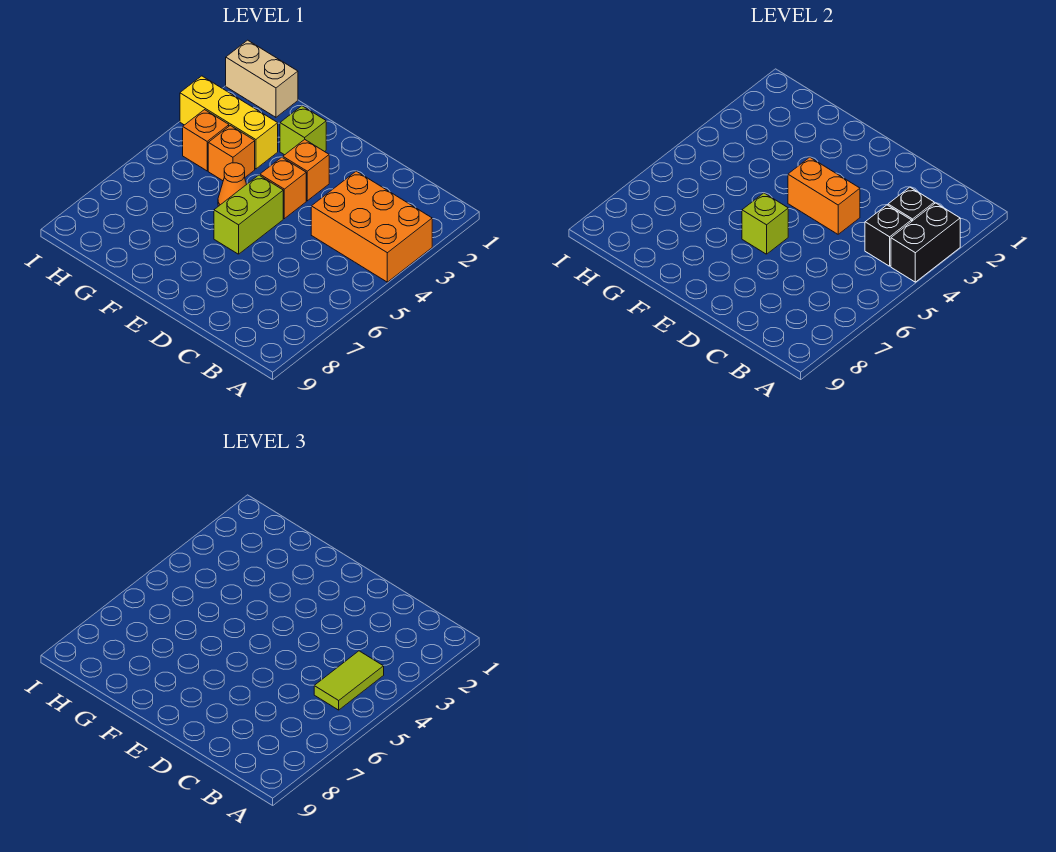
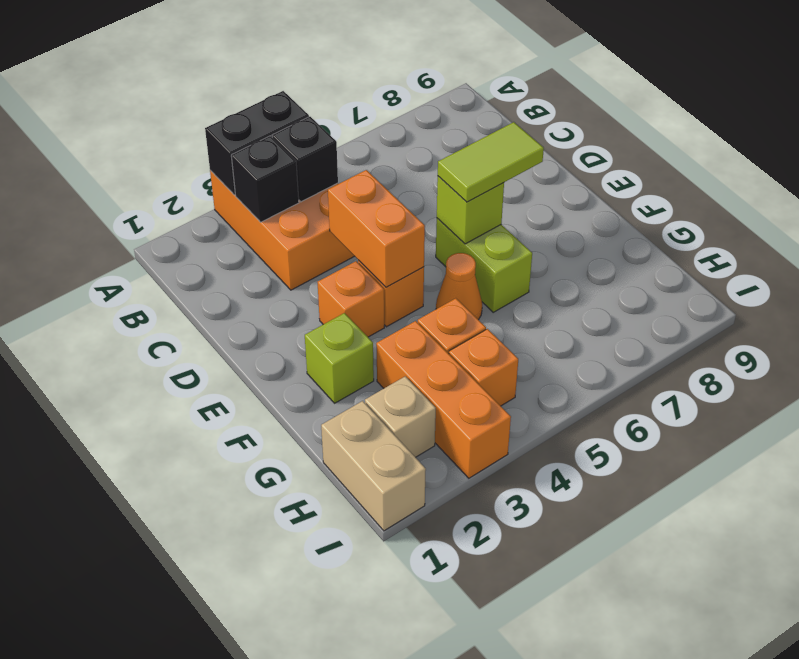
lime tile B4:B5 level 3 -> lime tile E6:E7 level 3
lime brick E5:E6 level 1 -> lime brick E6:F6 level 1
yellow brick G3:I3 level 1 -> orange brick G3:I3 level 1
none -> tan brick H2 level 1

